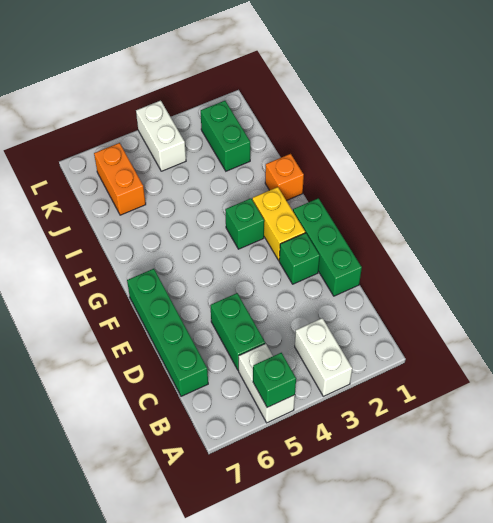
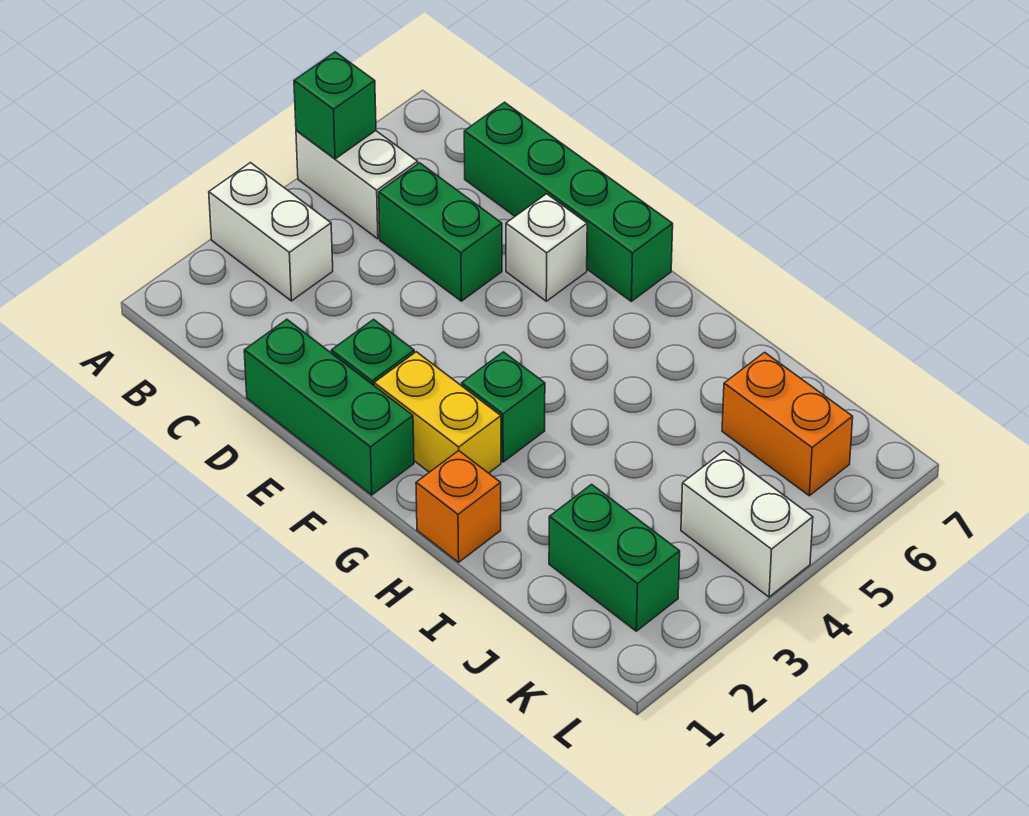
none -> white brick E6 level 1

